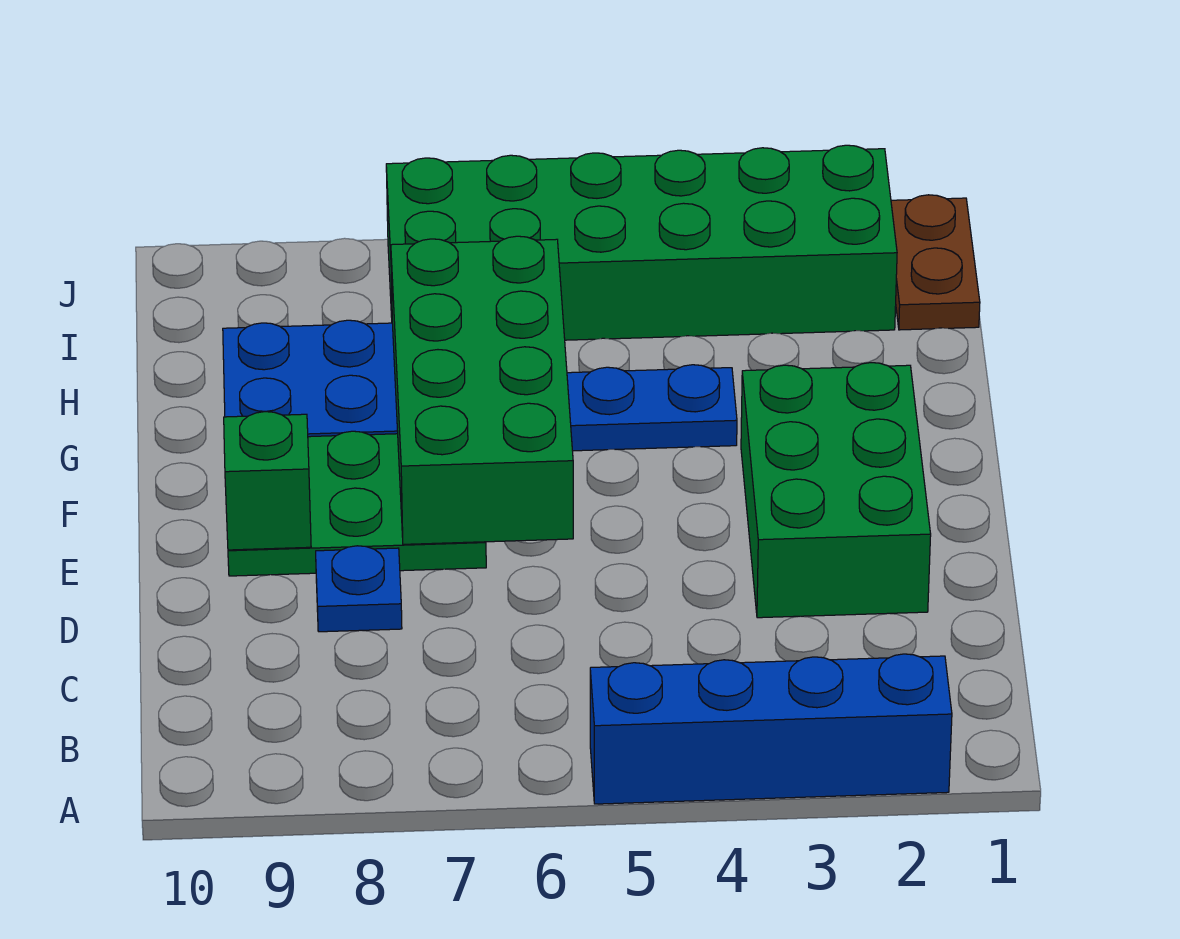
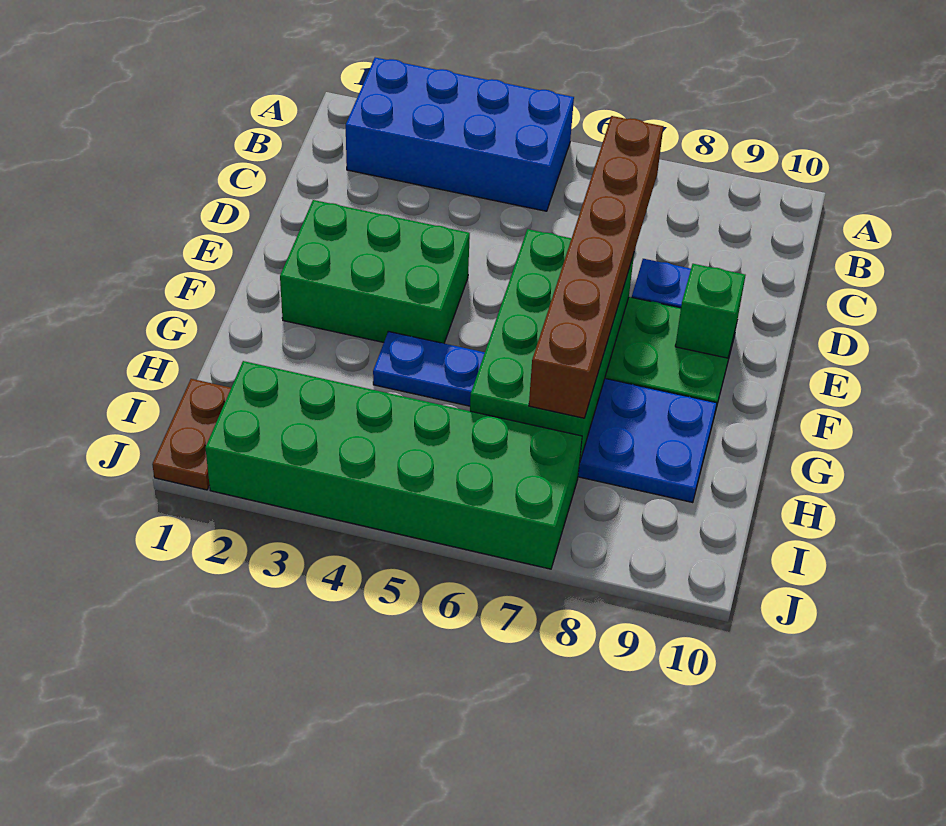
blue brick A2:A5 level 1 -> blue brick A2:B5 level 1
none -> brown brick C7:H7 level 3
green brick D2:F3 level 1 -> green brick E2:F4 level 1

